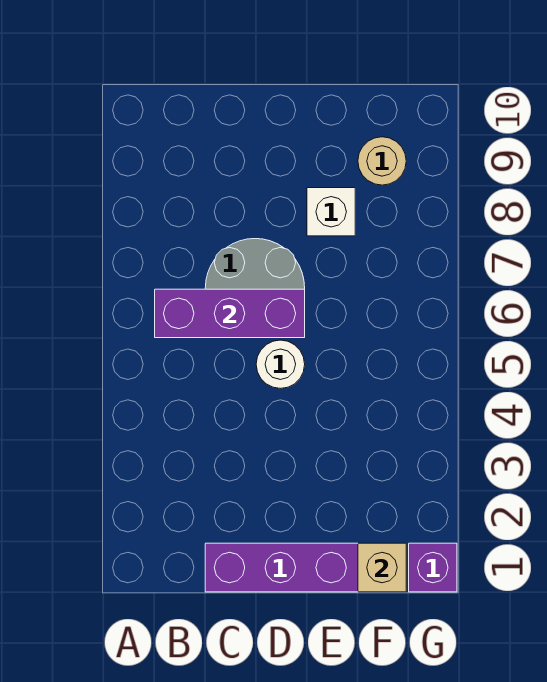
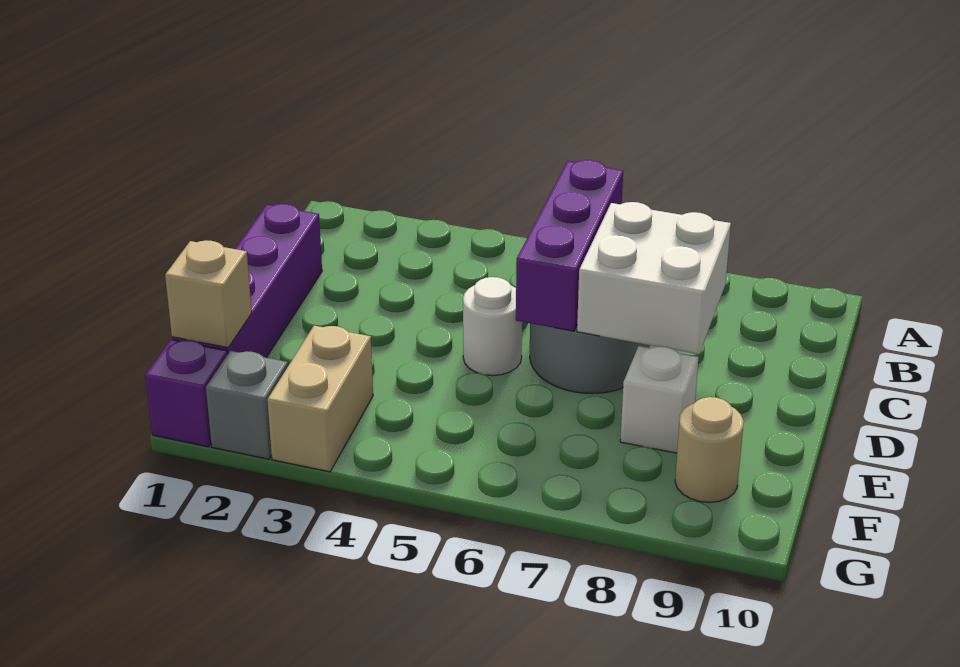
none -> white brick C7:D8 level 2
none -> tan brick F3:G3 level 1
none -> grey brick G2 level 1

